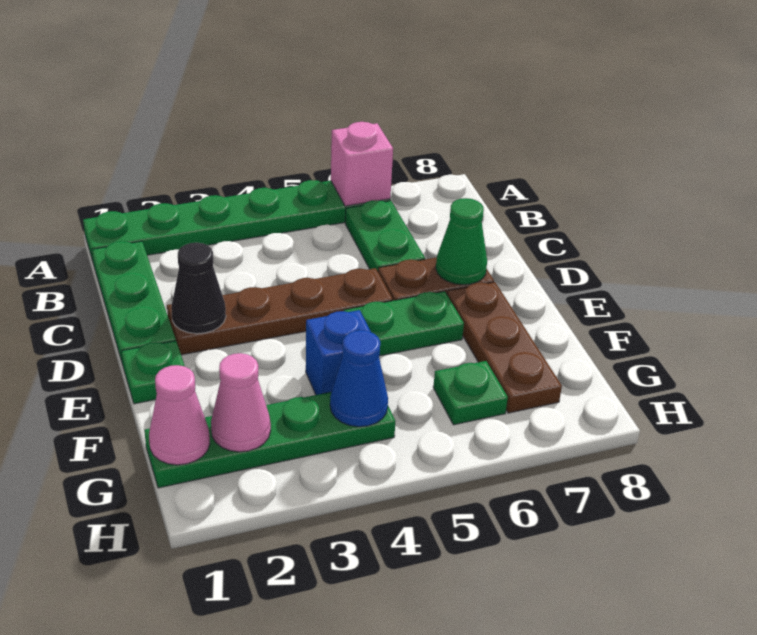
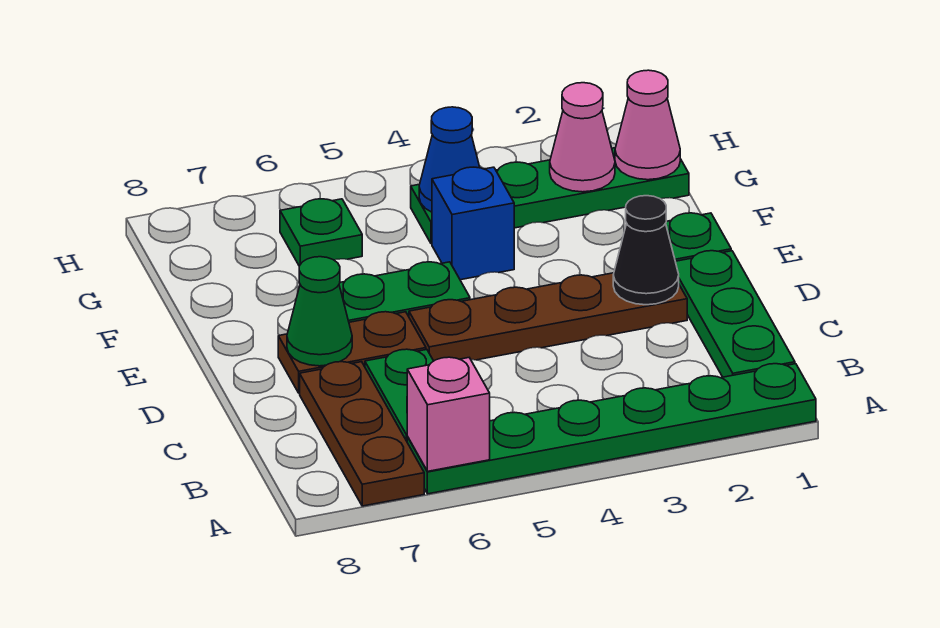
brown plate E7:G7 level 1 -> brown plate A7:C7 level 1

